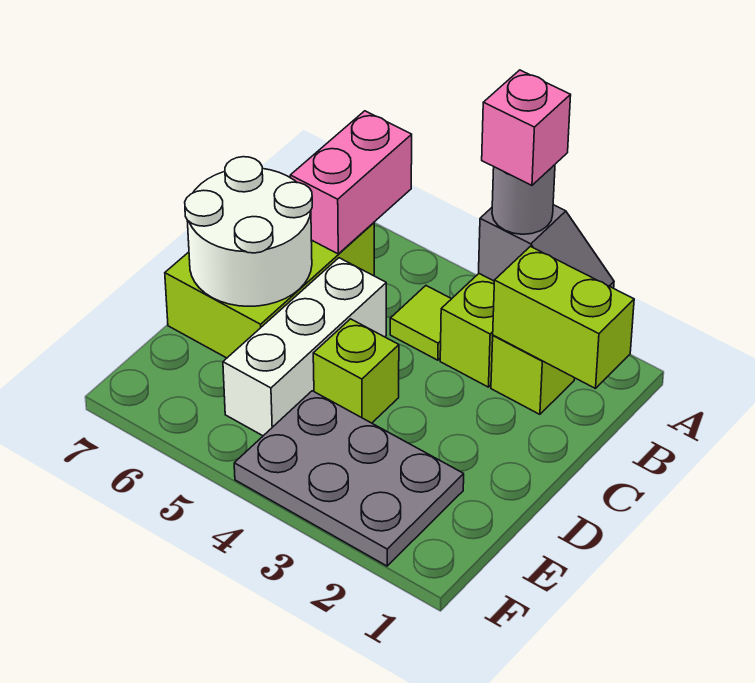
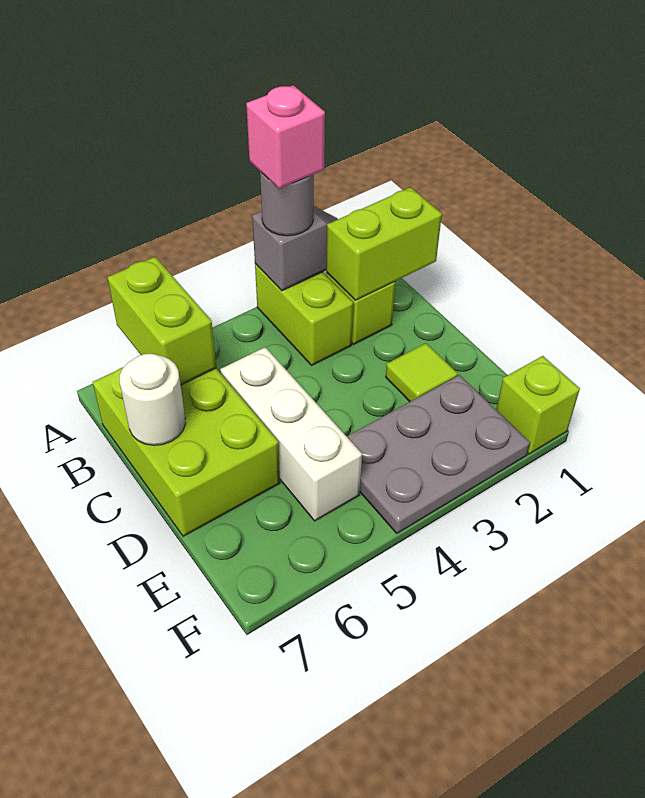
pink brick A6:B6 level 2 -> lime brick A6:B6 level 2
lime tile B4 level 1 -> lime tile D2 level 1
white round brick C6:D7 level 2 -> white round brick C7 level 2
lime brick D4 level 1 -> lime brick F1 level 1

